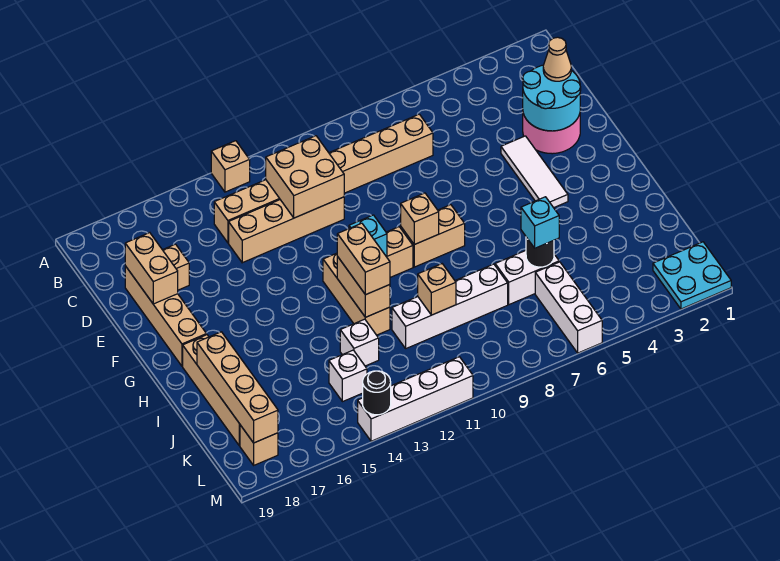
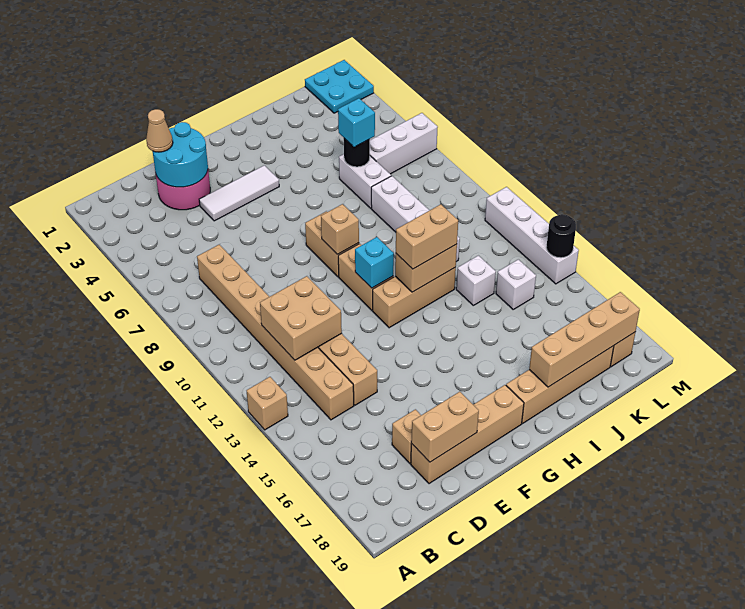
tan brick J10 level 2 -> none

